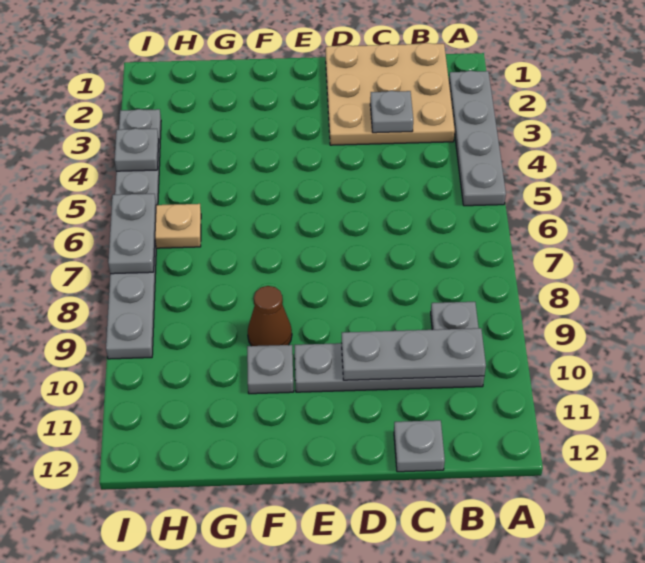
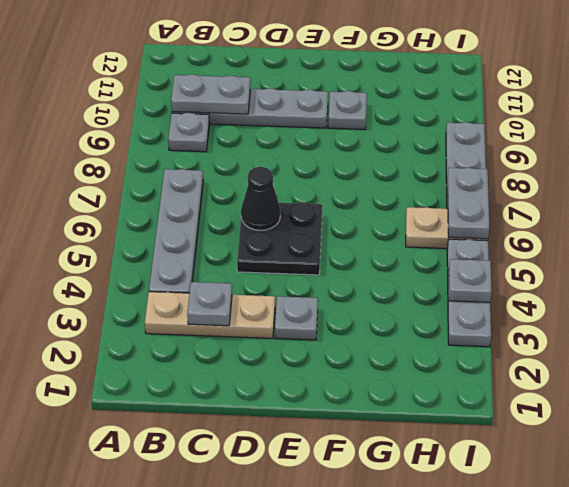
grey plate A2:A5 level 1 -> grey plate B4:B7 level 1
tan plate B1:D3 level 1 -> tan plate B3:D3 level 1
grey plate B10:D10 level 2 -> grey plate B10:C10 level 2
grey plate C12 level 1 -> grey plate E3 level 1
none -> black plate D5:E6 level 1
none -> black cone D6 level 2
brown cone F9 level 1 -> none

